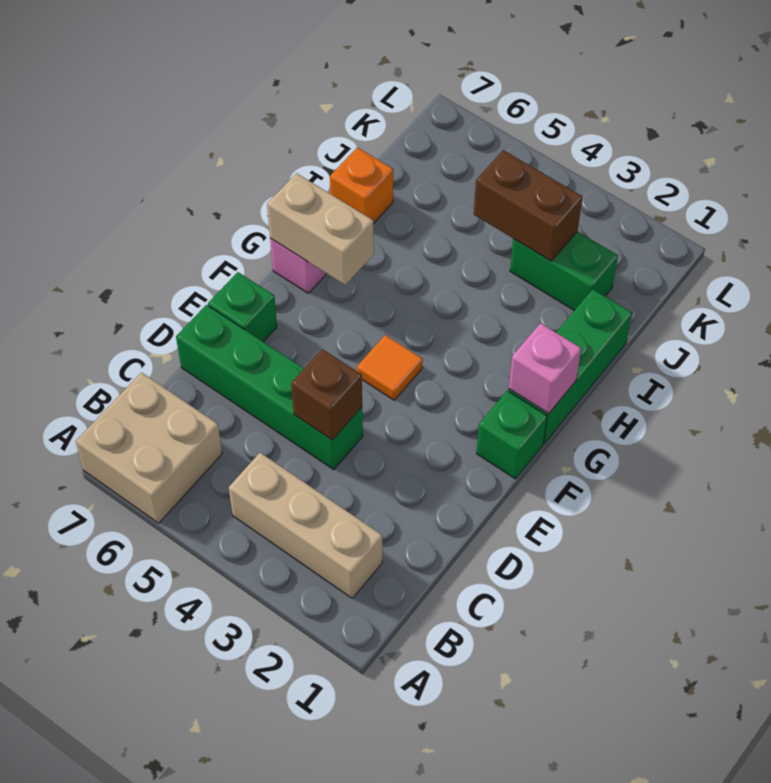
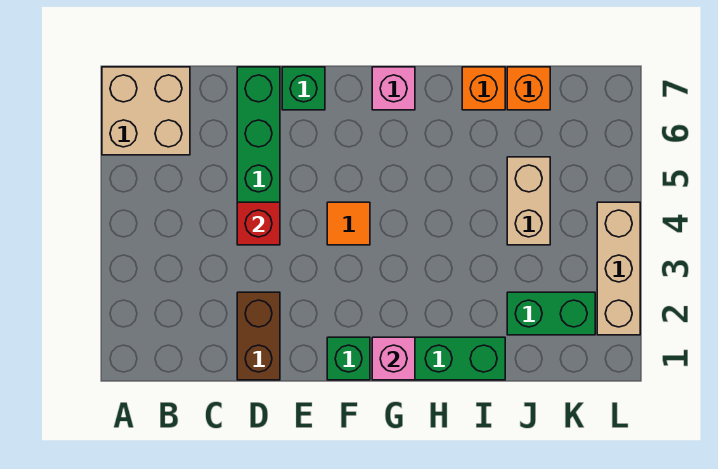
tan brick B2:B4 level 1 -> tan brick L2:L4 level 1
brown brick D4 level 2 -> red brick D4 level 2
tan brick G6:G7 level 2 -> tan brick J4:J5 level 1
green brick J2:J3 level 1 -> green brick J2:K2 level 1
brown brick J3:J4 level 2 -> brown brick D1:D2 level 1
none -> orange brick J7 level 1

